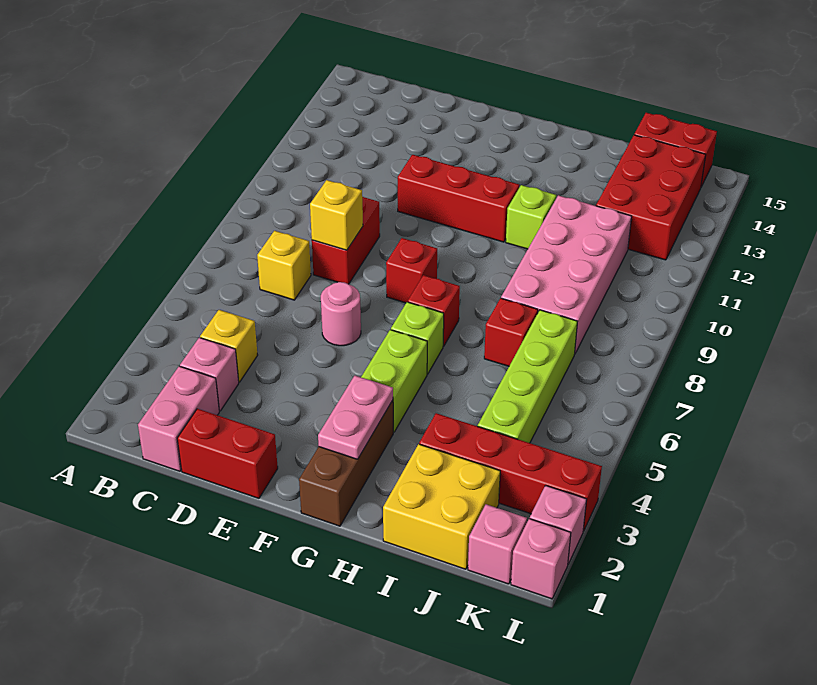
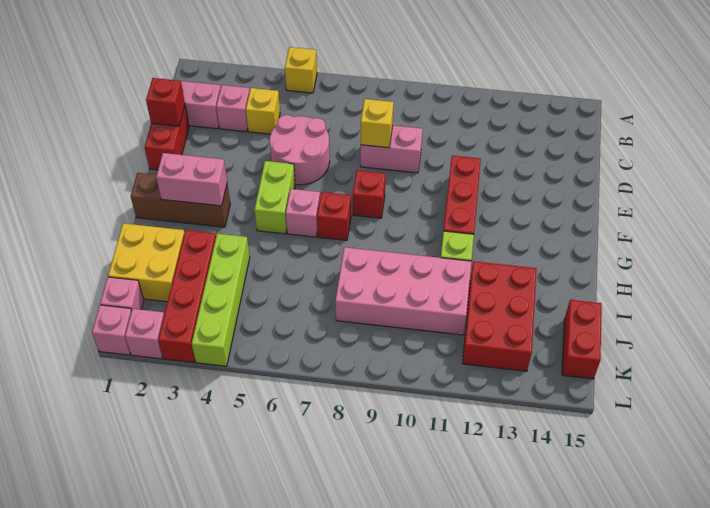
yellow brick C7 level 1 -> yellow brick A5 level 1
red brick D8:D9 level 1 -> pink brick D8:D9 level 1
pink round brick E6 level 1 -> pink round brick D5:E6 level 1
pink plate G2:G3 level 2 -> pink brick G2:G3 level 2
lime brick G4:G5 level 1 -> lime brick F5:G5 level 1
lime brick G6 level 1 -> pink brick G6 level 1
red brick I7 level 1 -> red brick D1 level 2
lime brick J4:J7 level 1 -> lime brick I4:L4 level 1
red brick J12:K14 level 1 -> red brick I12:K13 level 1

